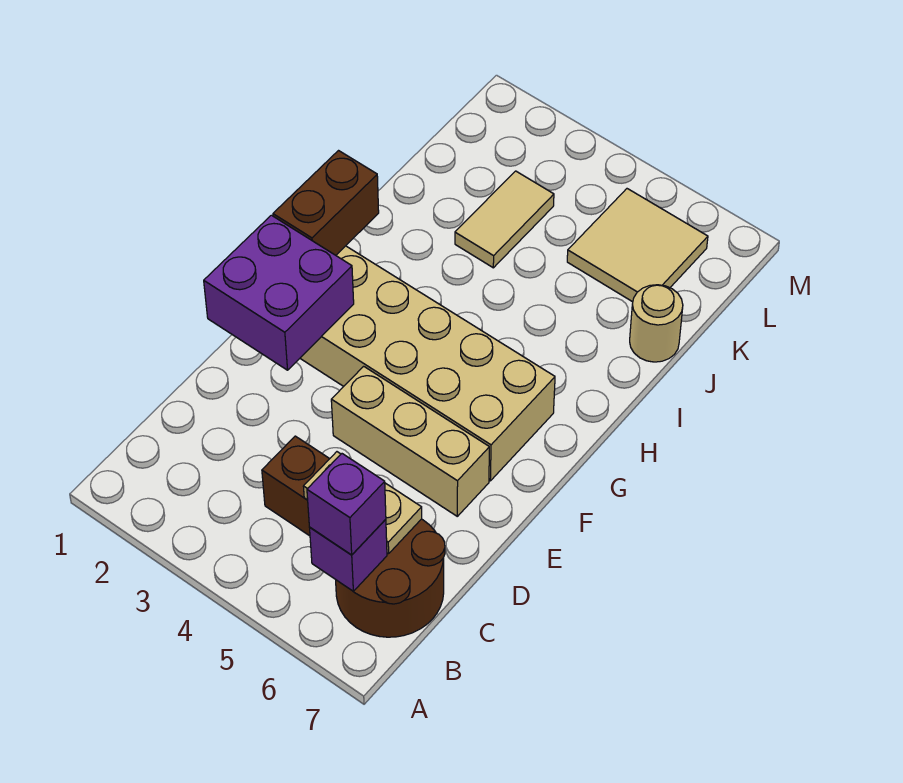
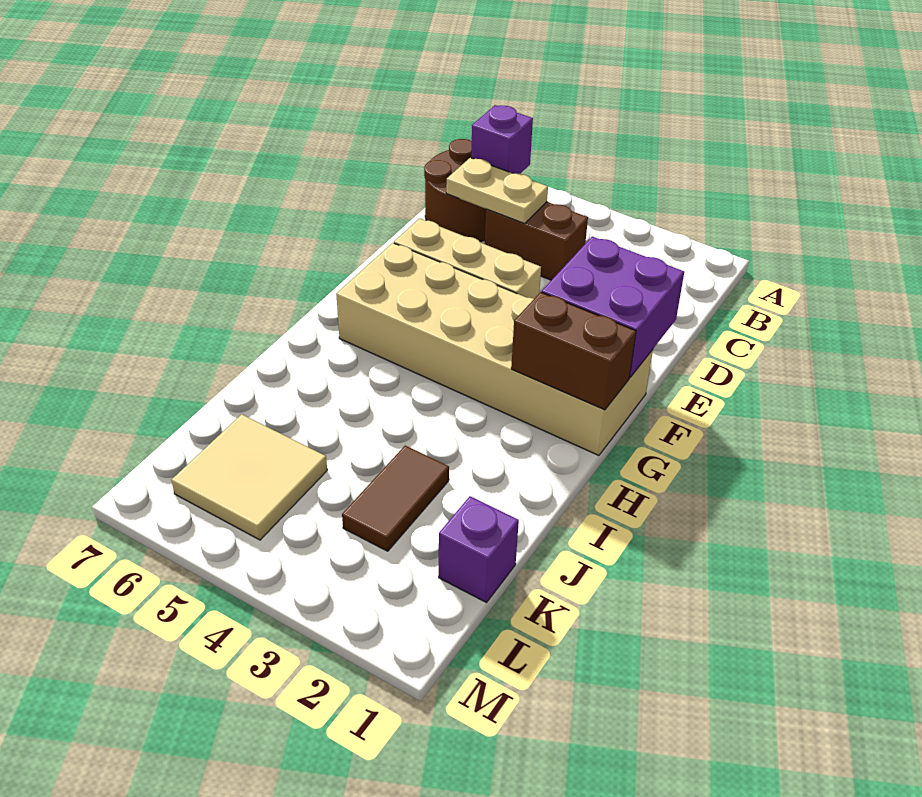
purple brick B6 level 3 -> purple brick K1 level 1
brown brick G1:H1 level 2 -> brown brick G1:G2 level 2
tan tile J3:K3 level 1 -> brown tile J3:K3 level 1
tan round brick J7 level 1 -> none

